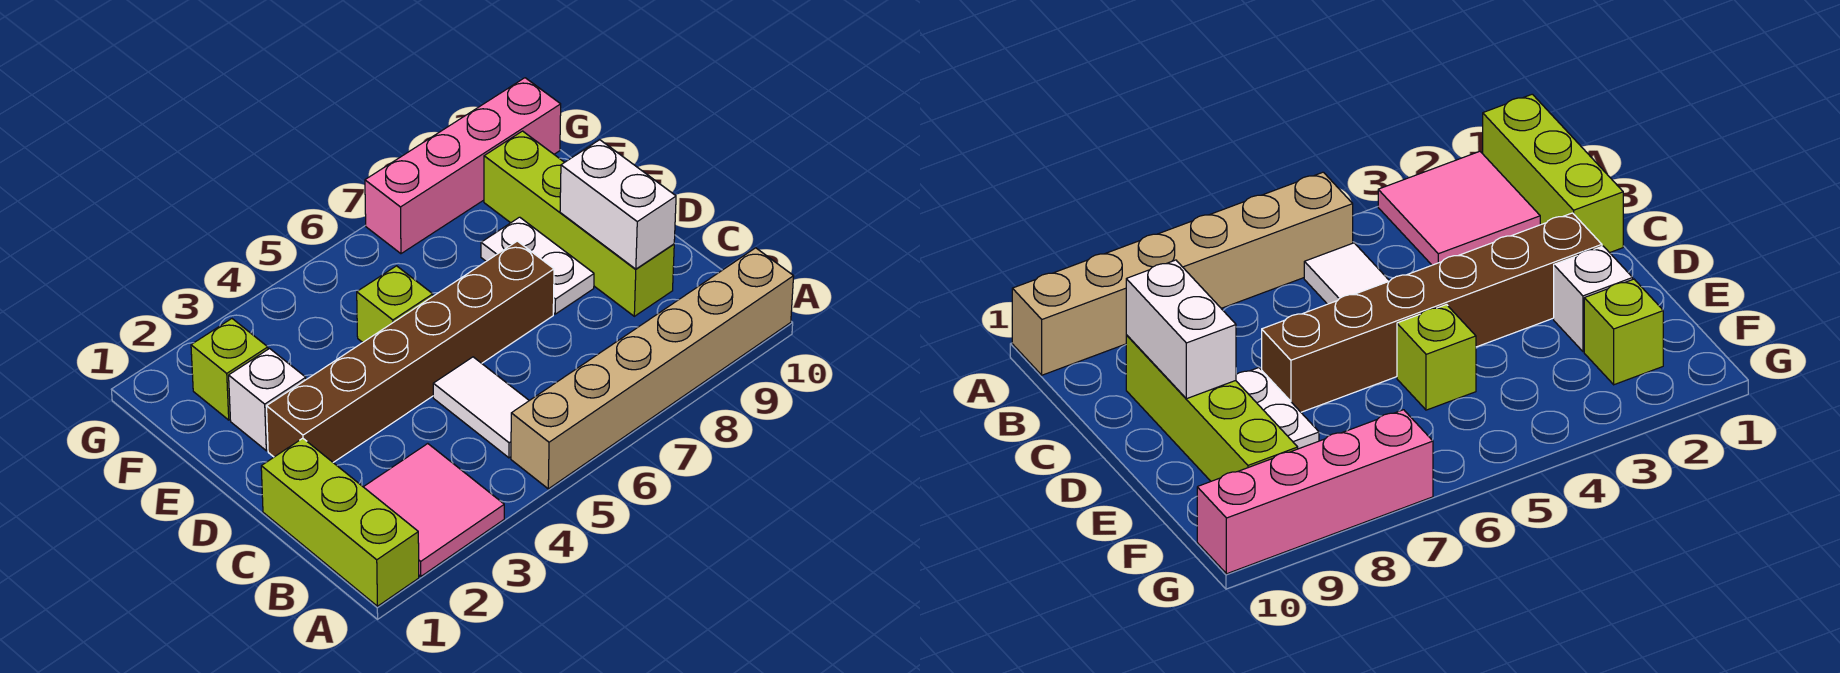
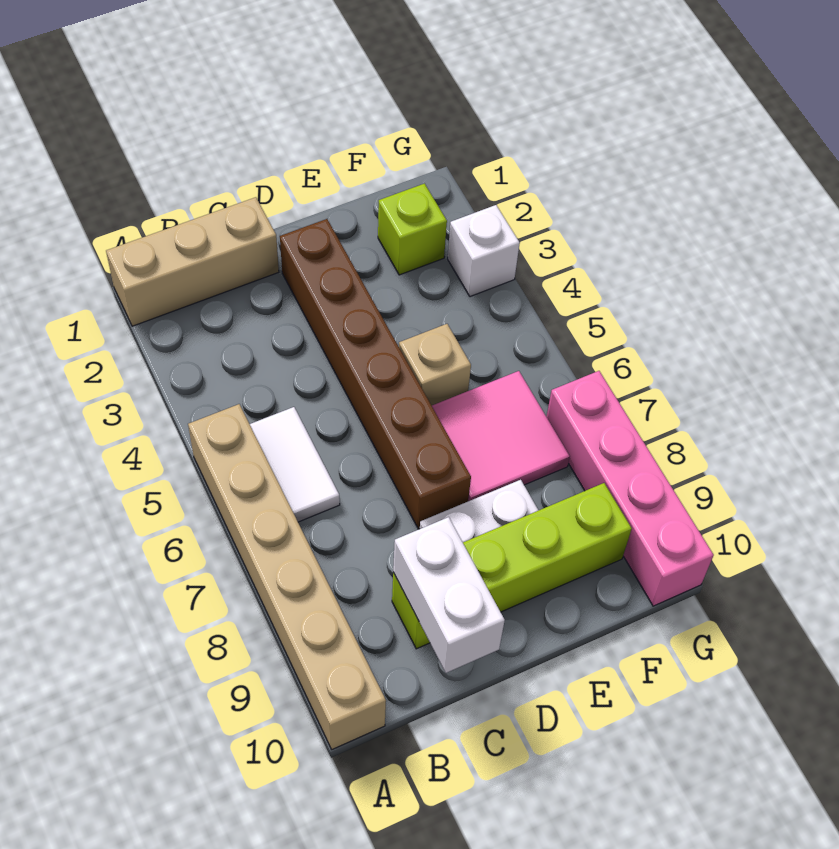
lime brick A1:C1 level 1 -> tan brick A1:C1 level 1
pink tile A2:B3 level 1 -> pink tile E6:F7 level 1
white tile B5:C5 level 1 -> white tile B5:B6 level 1
white brick C9:D9 level 2 -> white brick C9:C10 level 2
white brick E2 level 1 -> white brick G3 level 1
lime brick E5 level 1 -> tan brick E5 level 1

